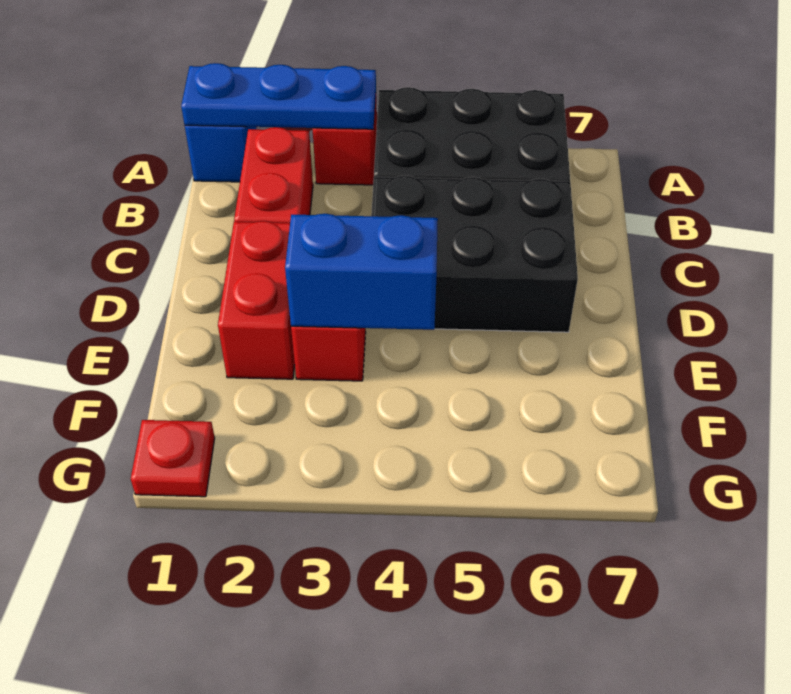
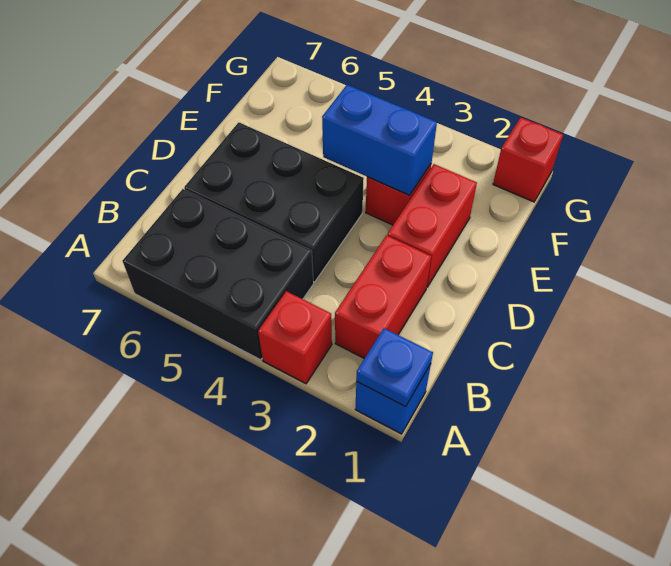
blue plate A1:A3 level 2 -> blue plate A1 level 2
red plate G1 level 1 -> red brick G1 level 1

